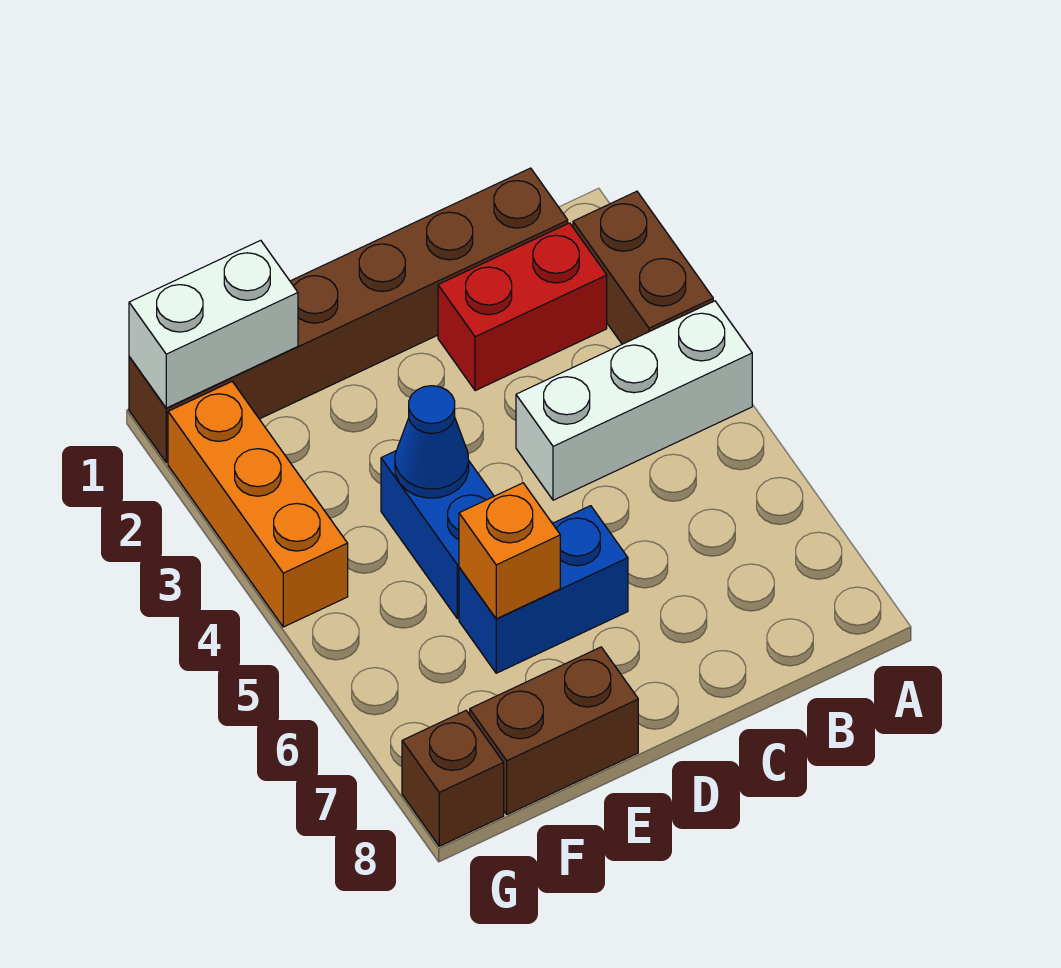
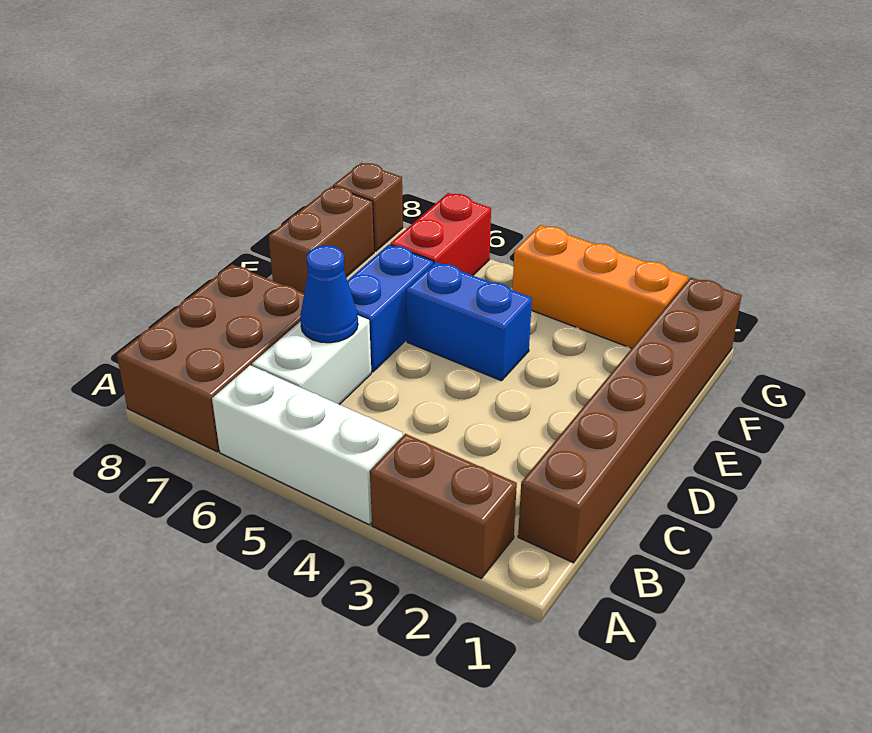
white brick A4:C4 level 1 -> white brick A4:A6 level 1
none -> brown brick A7:C8 level 1
red brick B2:C2 level 1 -> red brick F6:G6 level 1
blue cone E4 level 2 -> blue cone C6 level 2
orange brick E6 level 2 -> none
white brick F1:G1 level 2 -> white brick B6:C6 level 1

